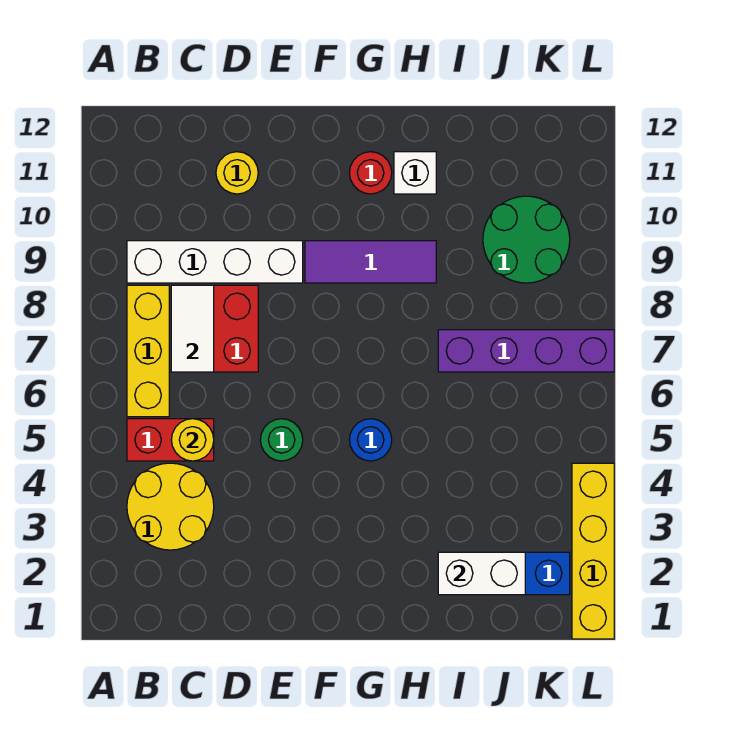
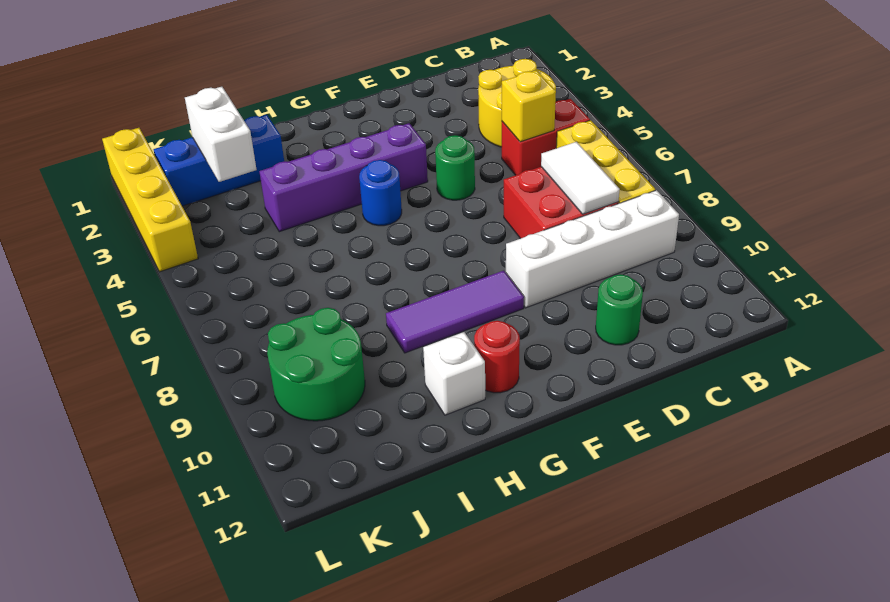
yellow round brick C5 level 2 -> yellow brick C5 level 2
yellow round brick D11 level 1 -> green round brick D11 level 1
white brick I2:J2 level 2 -> white brick J2:J3 level 2
purple brick I7:L7 level 1 -> purple brick F4:I4 level 1

